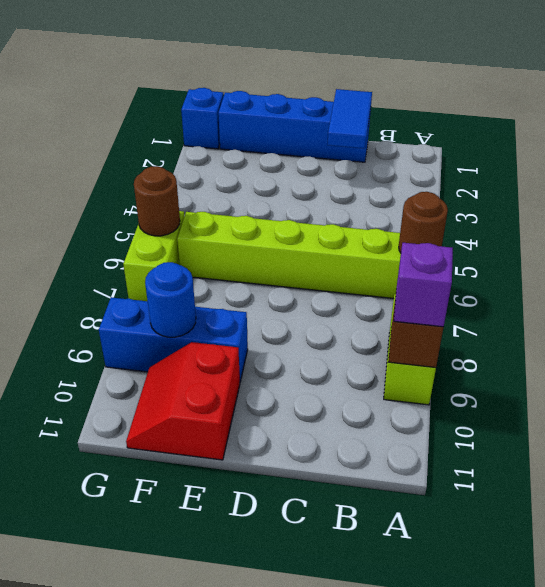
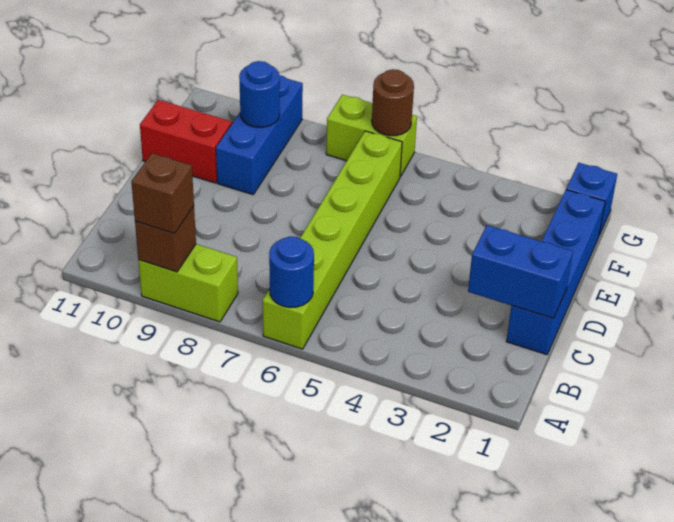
brown round brick A6 level 2 -> blue round brick A6 level 2
purple brick A9 level 3 -> brown brick A9 level 3
blue tile C1:C2 level 2 -> blue brick C1:C2 level 2

